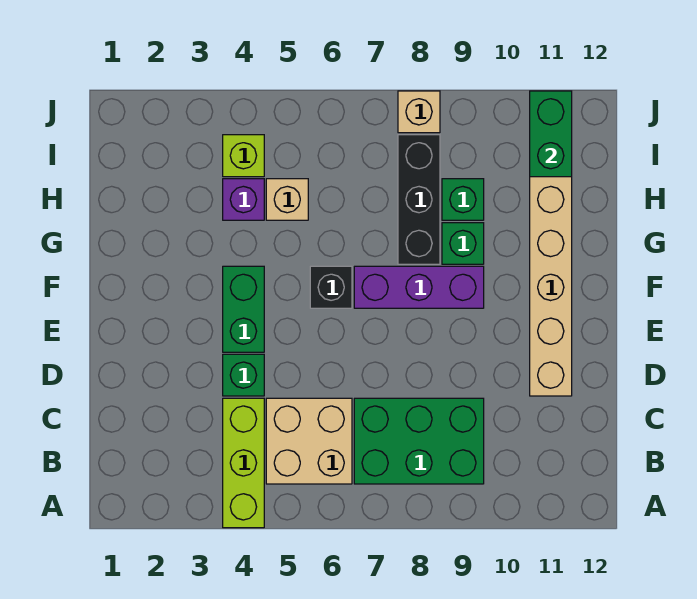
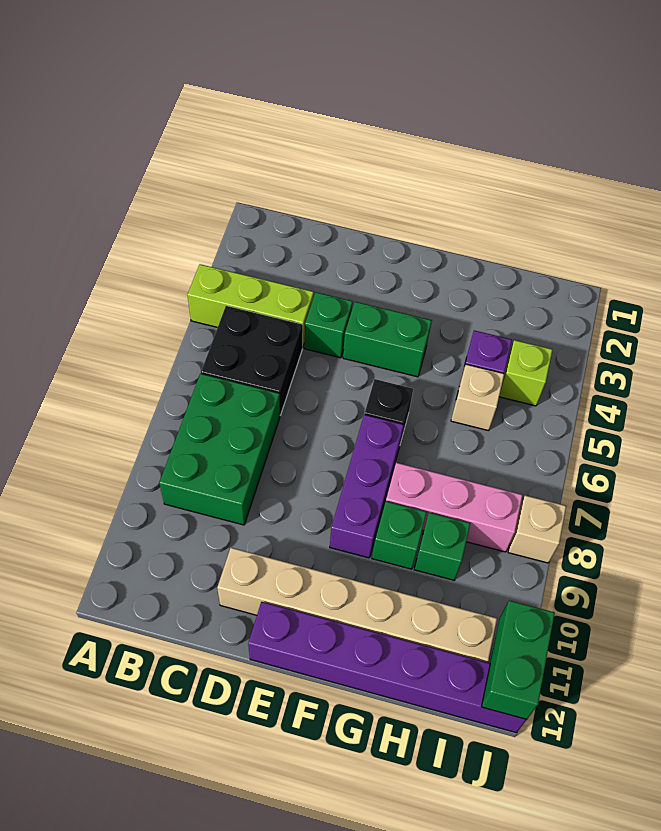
tan brick B5:C6 level 1 -> black brick B5:C6 level 1
none -> purple brick E12:J12 level 1
black brick G8:I8 level 1 -> pink brick G8:I8 level 1
green brick I11:J11 level 2 -> green brick J11:J12 level 2

